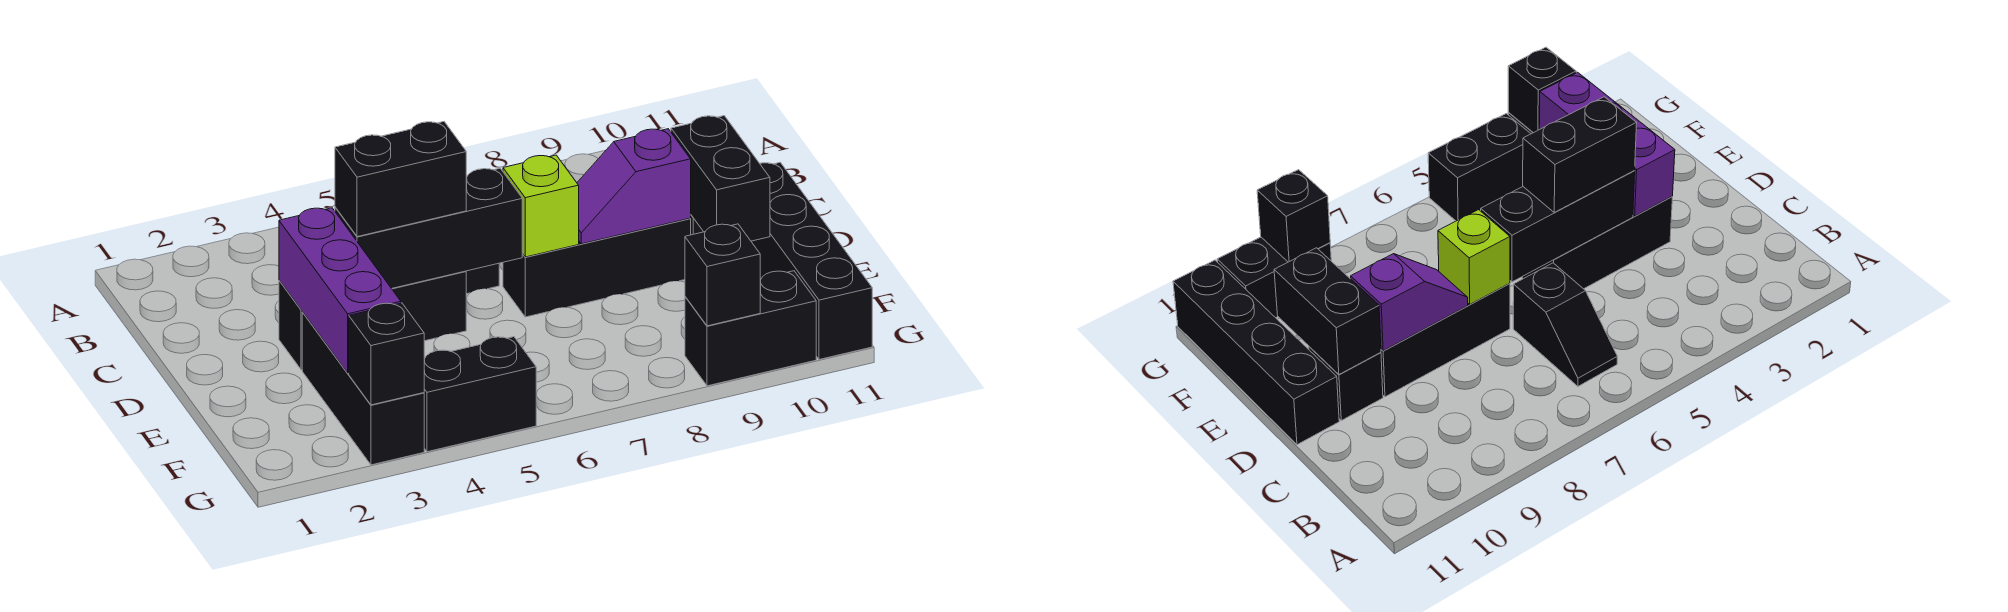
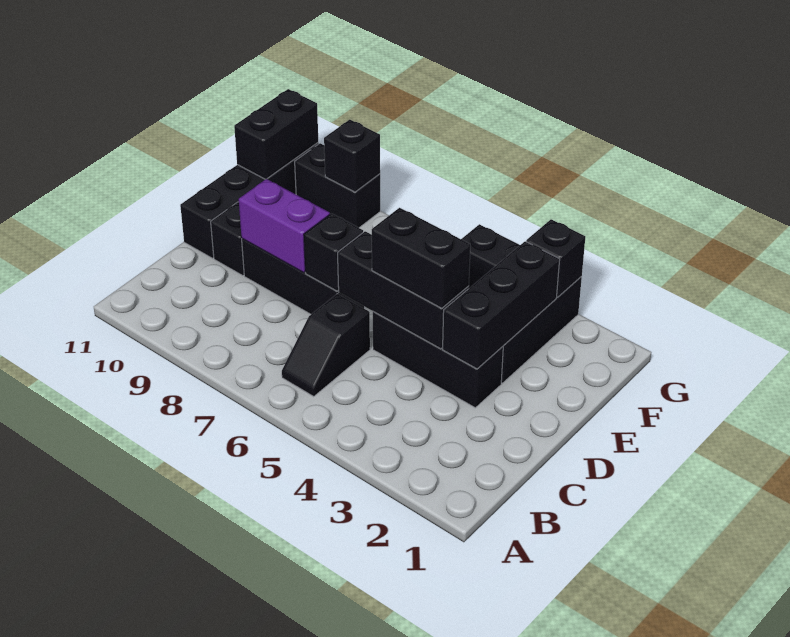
purple brick D3:F3 level 2 -> black brick D3:F3 level 2
lime brick D7 level 2 -> black brick D7 level 2
purple slope D8:D9 level 2 top 9 -> purple brick D8:D9 level 2
black brick D10:E10 level 2 -> black brick F11:G11 level 2

